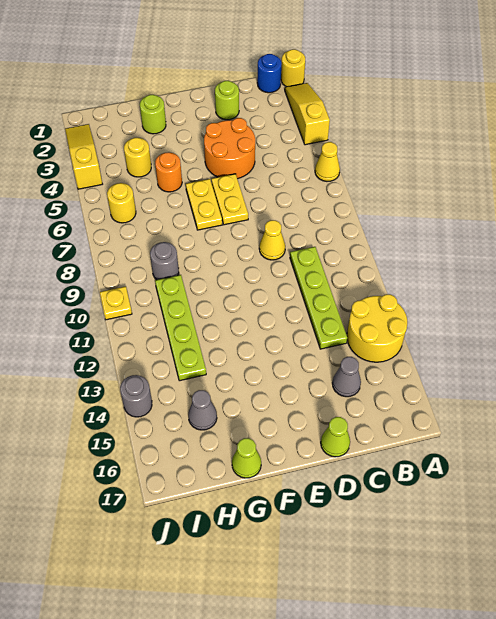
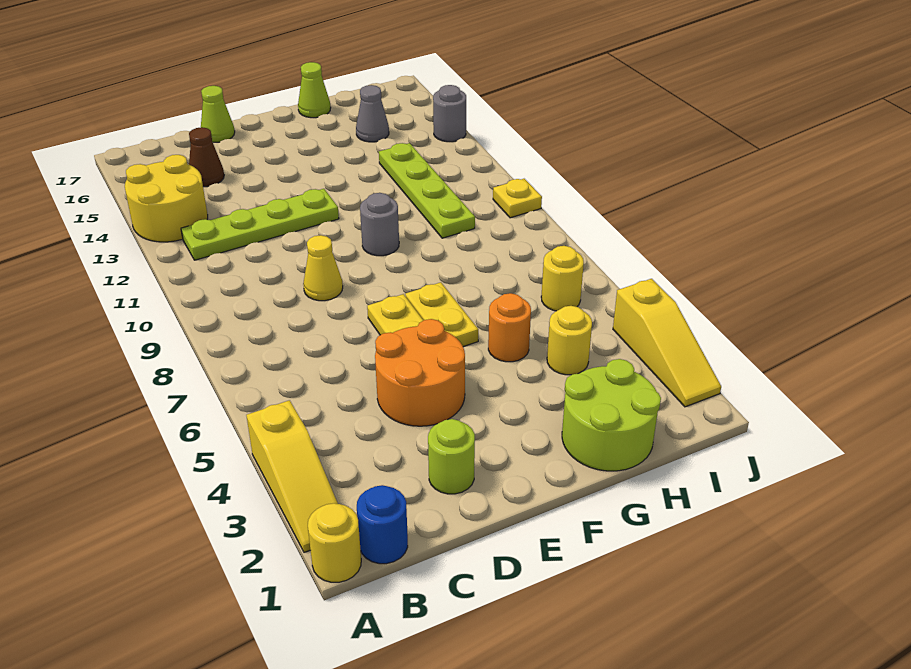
yellow cone A6 level 1 -> none
lime plate C10:C13 level 1 -> lime plate B12:E12 level 1
grey cone C15 level 1 -> brown cone C15 level 1
lime round brick G2 level 1 -> lime round brick G1:H2 level 1
grey round brick H9 level 1 -> grey round brick F10 level 1

